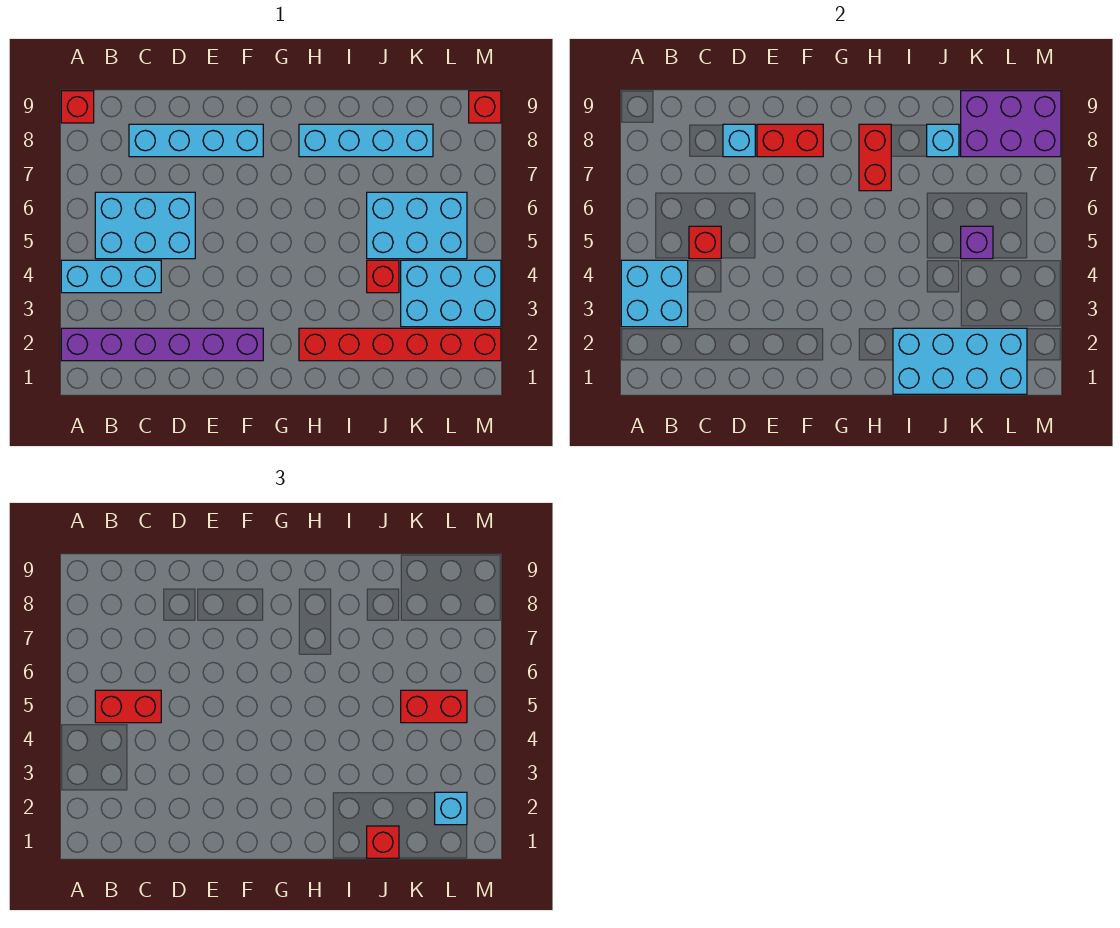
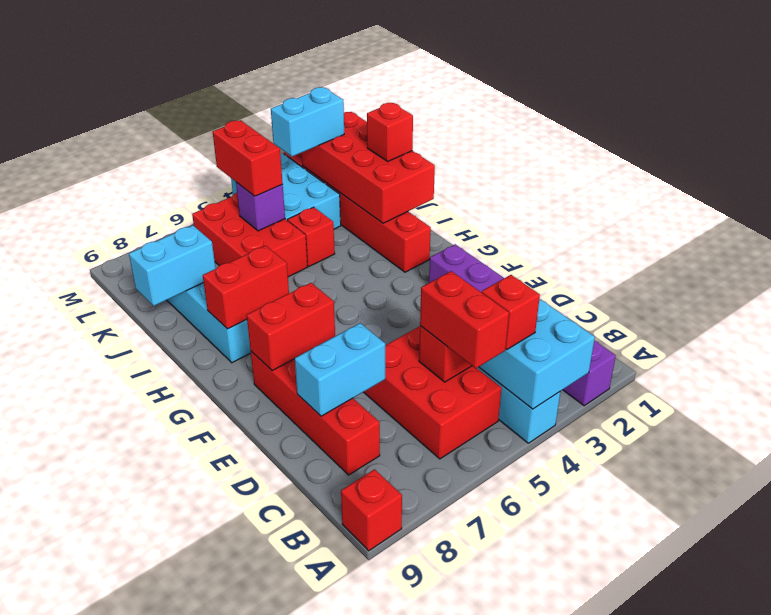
cyan brick B5:D6 level 1 -> red brick B5:D6 level 1
cyan brick C8:F8 level 1 -> red brick C8:F8 level 1
cyan brick D8 level 2 -> cyan brick D7:D8 level 2
red brick E8:F8 level 2 -> red brick F7:F8 level 2
cyan brick I1:L2 level 2 -> red brick I1:L2 level 2
cyan brick J5:L6 level 1 -> red brick J5:L6 level 1
cyan brick J8 level 2 -> cyan brick J8:J9 level 2
purple brick K8:M9 level 2 -> none
cyan brick L2 level 3 -> cyan brick L2:L3 level 3
red brick M9 level 1 -> red brick B4 level 3

